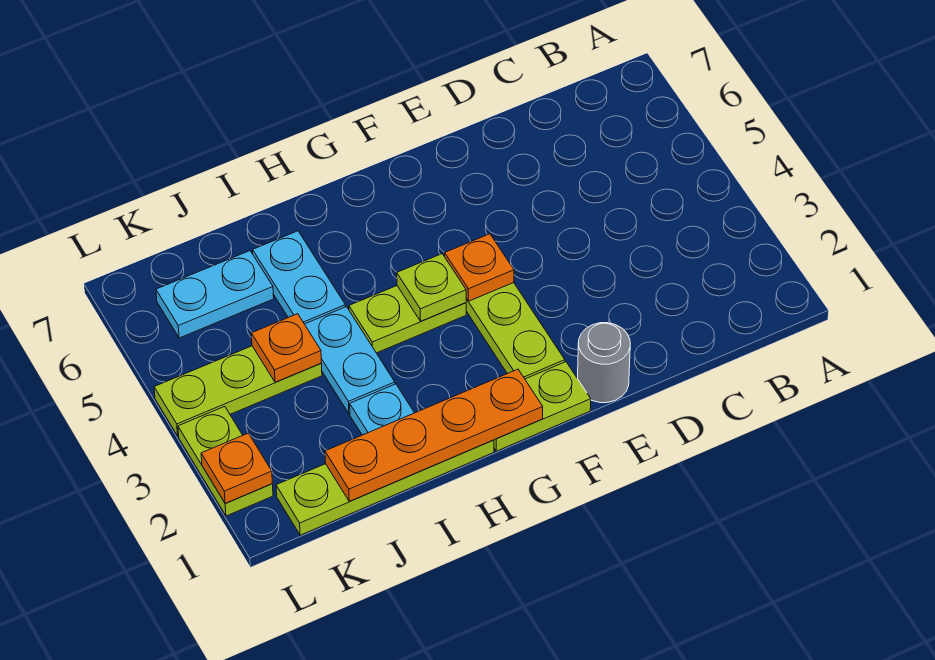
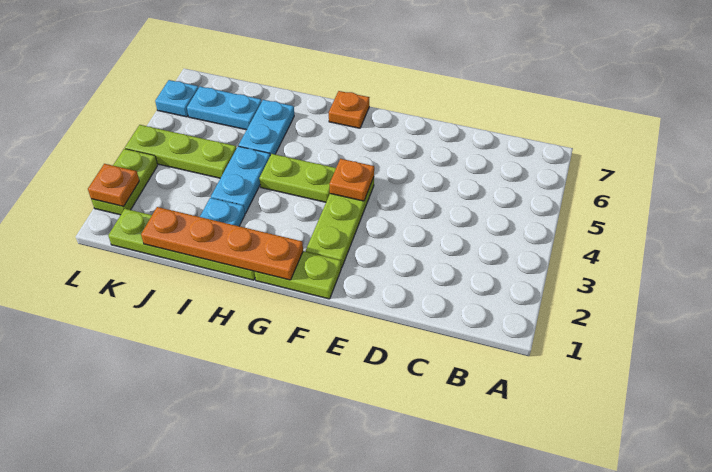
grey round brick E1 level 1 -> none
lime plate G4 level 2 -> none
orange plate J4 level 2 -> orange plate G7 level 1
none -> cyan plate L6 level 1

